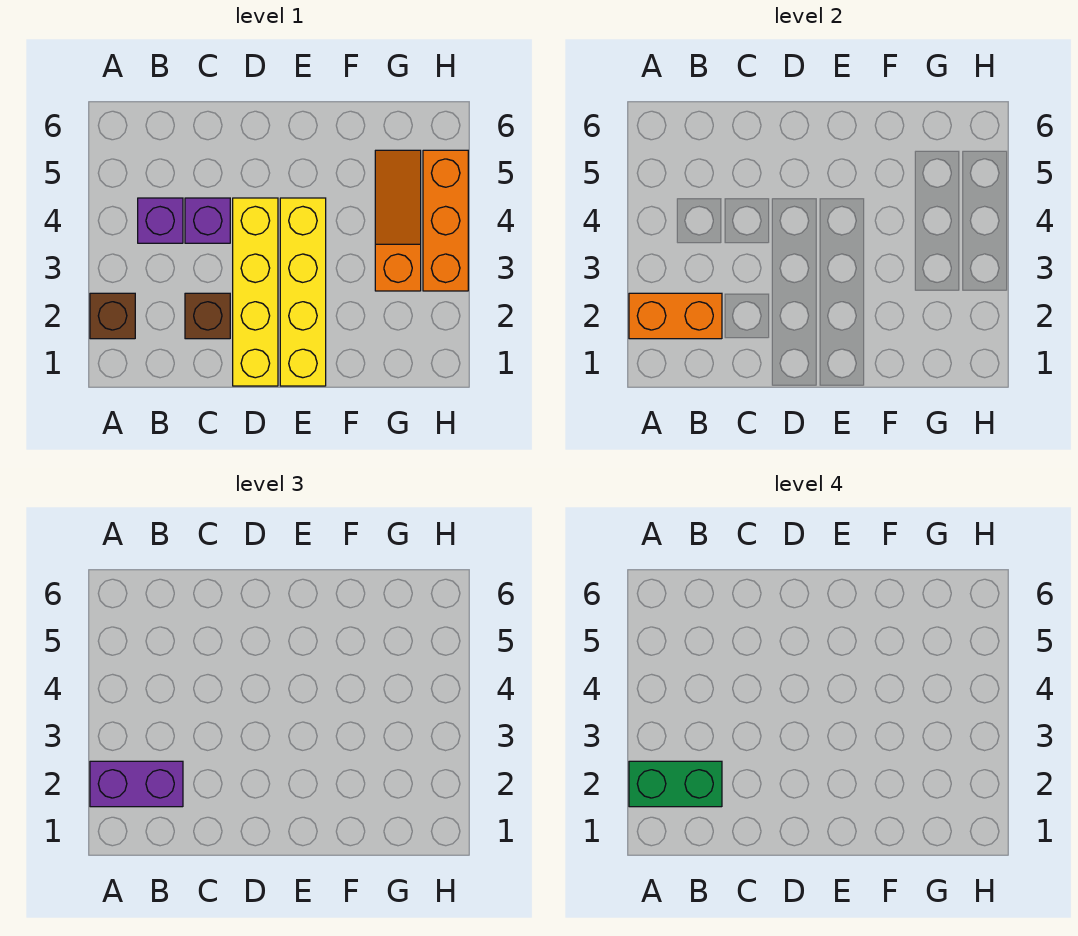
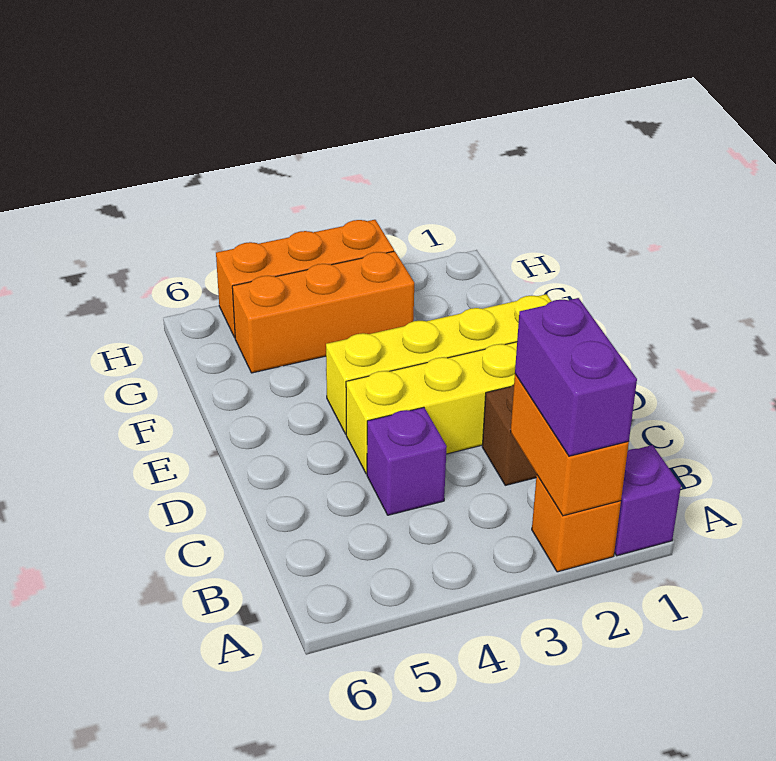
brown brick A2 level 1 -> orange brick A2 level 1
green brick A2:B2 level 4 -> none
purple brick B4 level 1 -> purple brick A1 level 1
orange slope G3:G5 level 1 top 3 -> orange brick G3:G5 level 1

